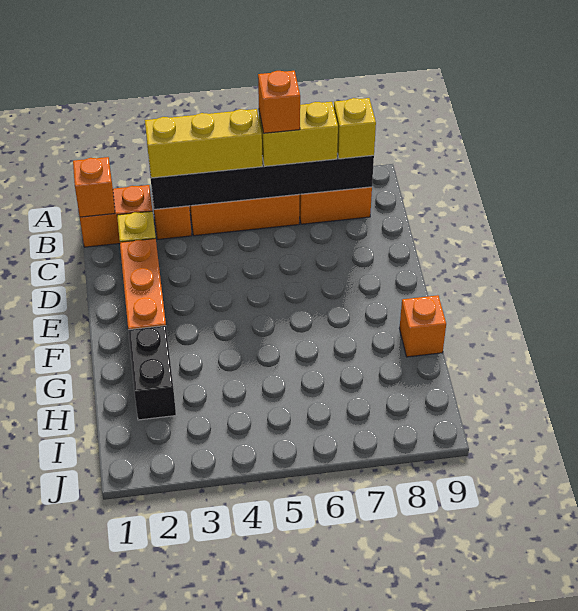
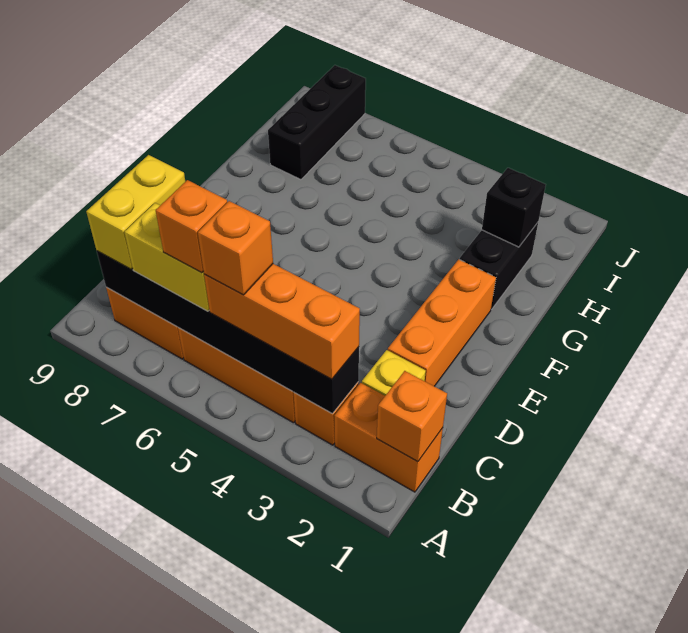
yellow brick B3:B5 level 3 -> orange brick B3:B5 level 3
yellow brick B8 level 3 -> yellow brick B8:C8 level 3
orange brick G9 level 1 -> orange brick B5 level 4
none -> black brick H2 level 2
none -> black brick H8:J8 level 1

